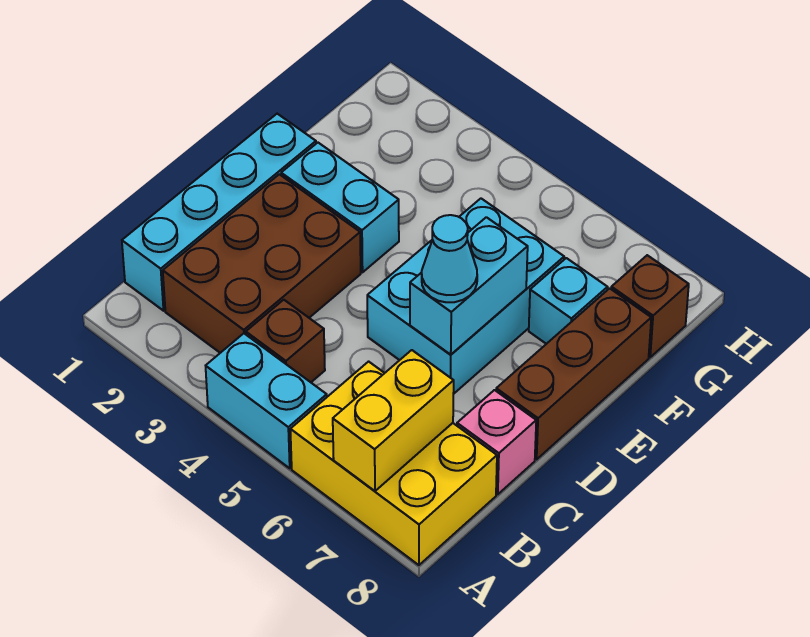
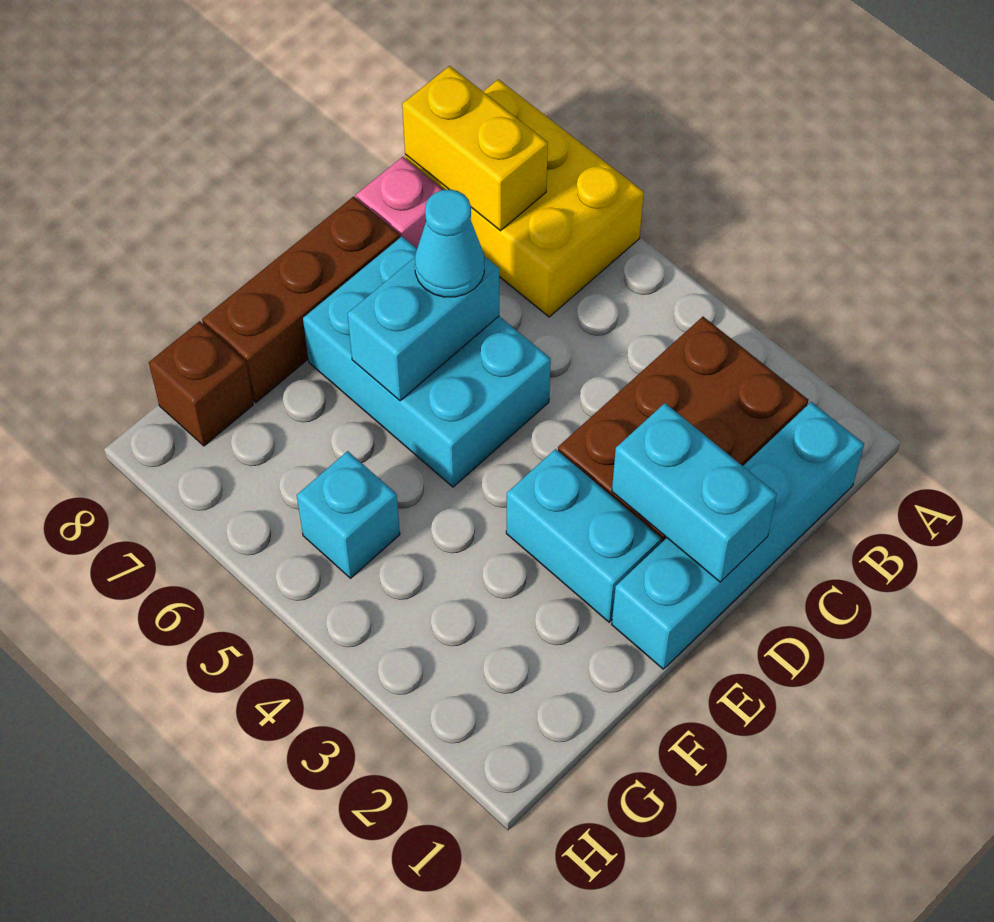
cyan brick A4:A5 level 1 -> cyan brick D1:D2 level 2
yellow brick A7:B7 level 2 -> yellow brick B7:B8 level 2
brown brick B4 level 1 -> none
cyan brick D5:F6 level 1 -> cyan brick D5:E7 level 1
cyan brick F7 level 1 -> cyan brick G5 level 1

